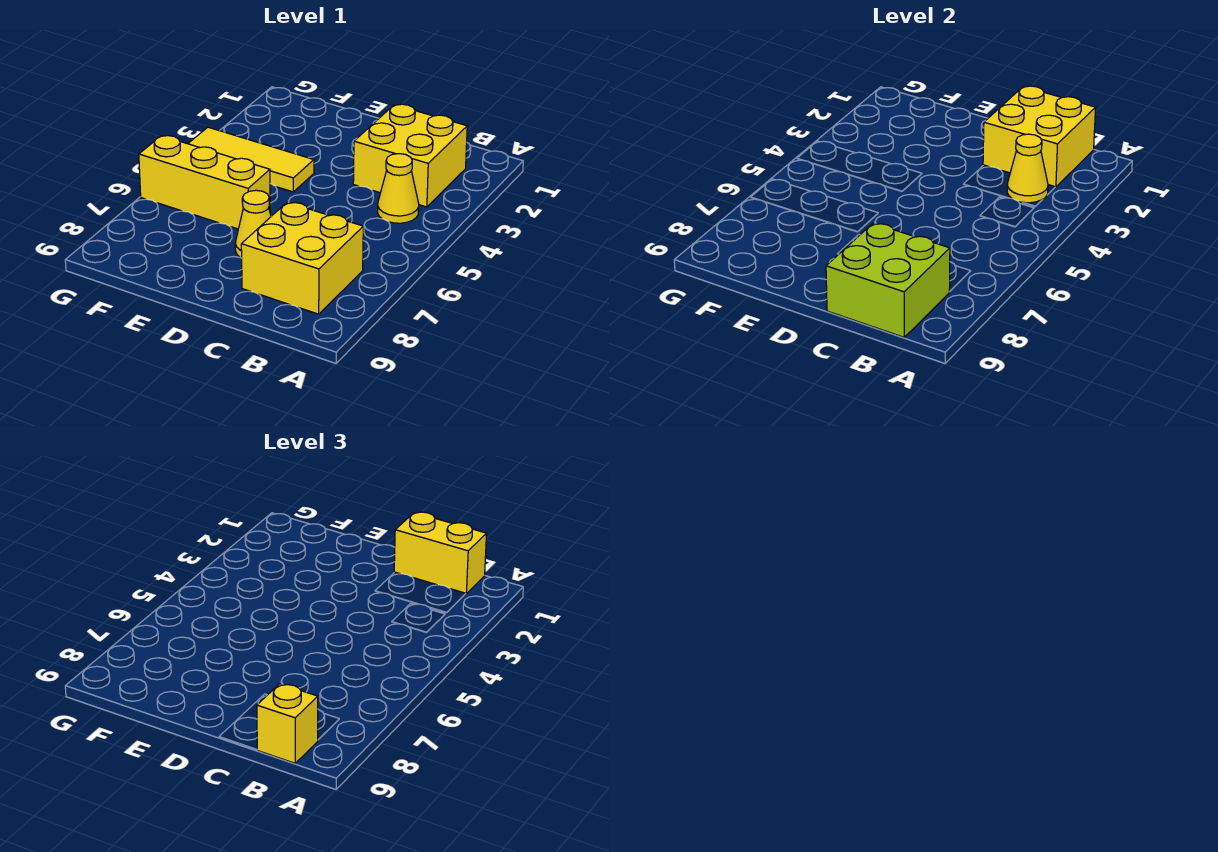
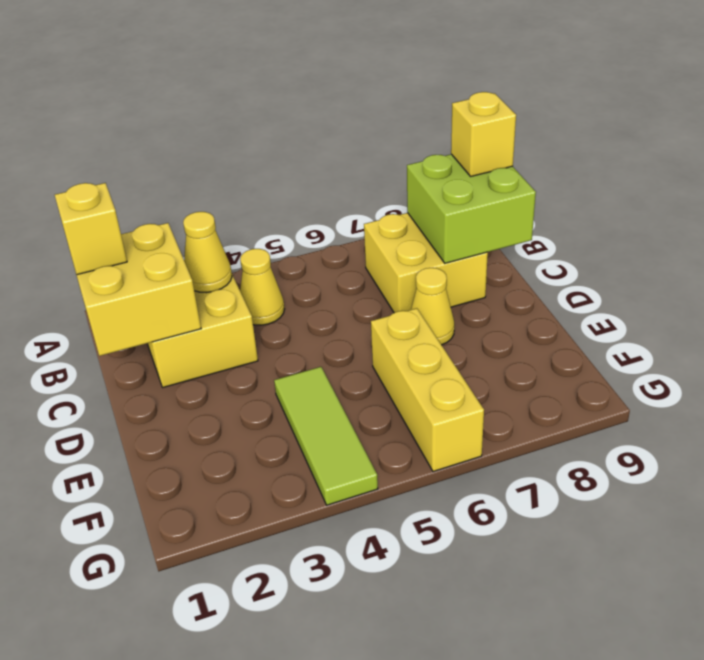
yellow brick B1:C1 level 3 -> yellow brick B1 level 3
yellow tile E4:G4 level 1 -> lime tile E4:G4 level 1

